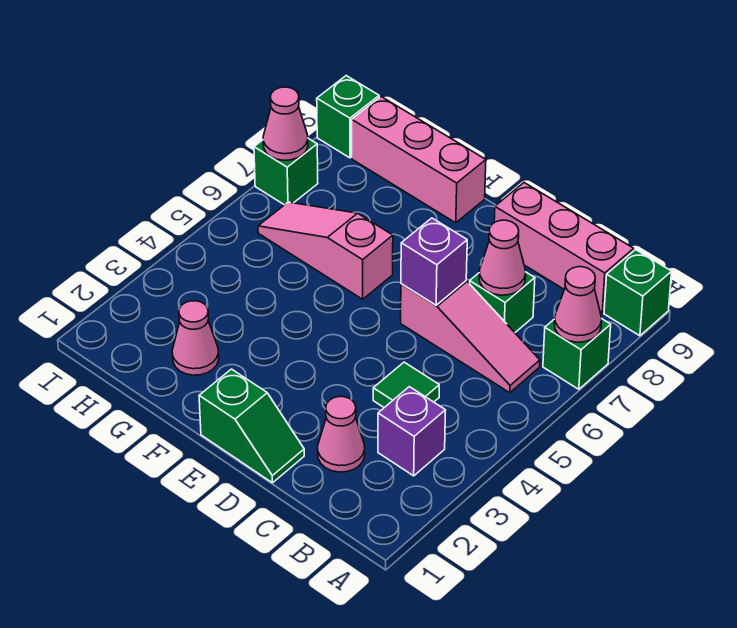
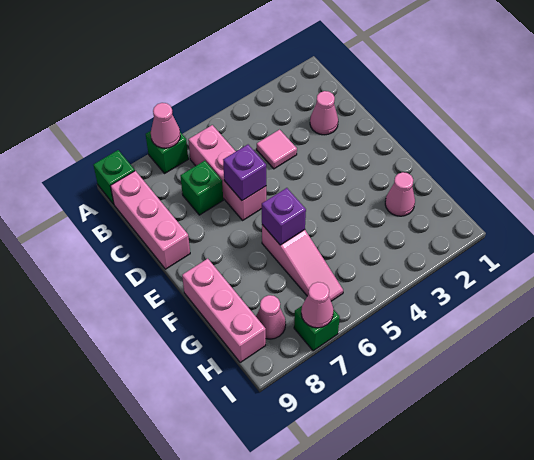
purple brick B3 level 1 -> purple brick F6 level 2
pink slope B6:D6 level 1 top D -> pink brick B6:D6 level 1
green tile C4 level 1 -> pink tile C4 level 1
pink cone C7 level 2 -> pink cone H8 level 1
green slope D1:E1 level 1 top E -> none
green brick I9 level 1 -> none

